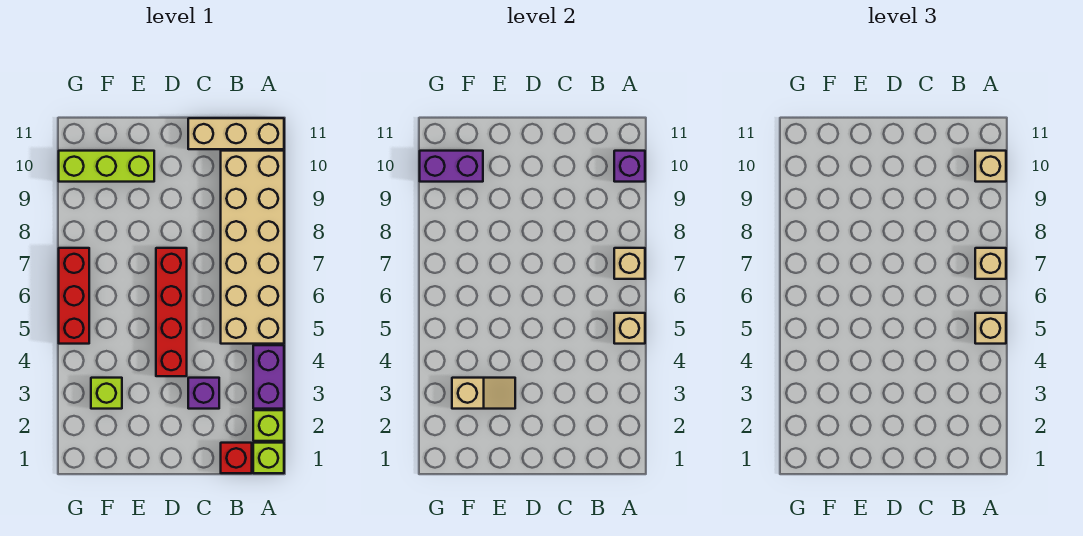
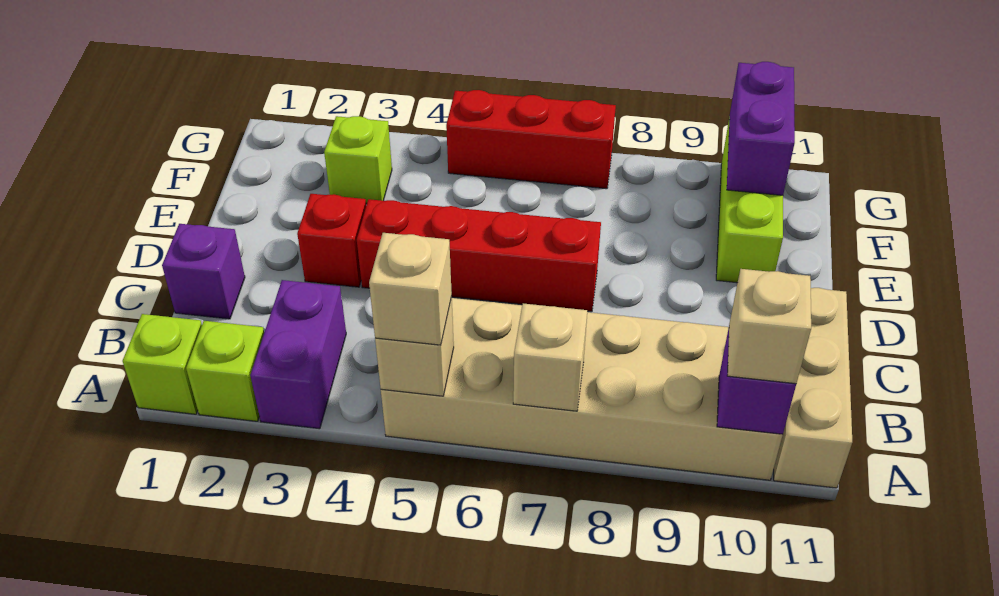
purple brick A3:A4 level 1 -> purple brick A3:B3 level 1
tan brick A7 level 3 -> none
red brick B1 level 1 -> red brick D3 level 1
purple brick C3 level 1 -> purple brick C1 level 1
tan slope E3:F3 level 2 top F -> none

